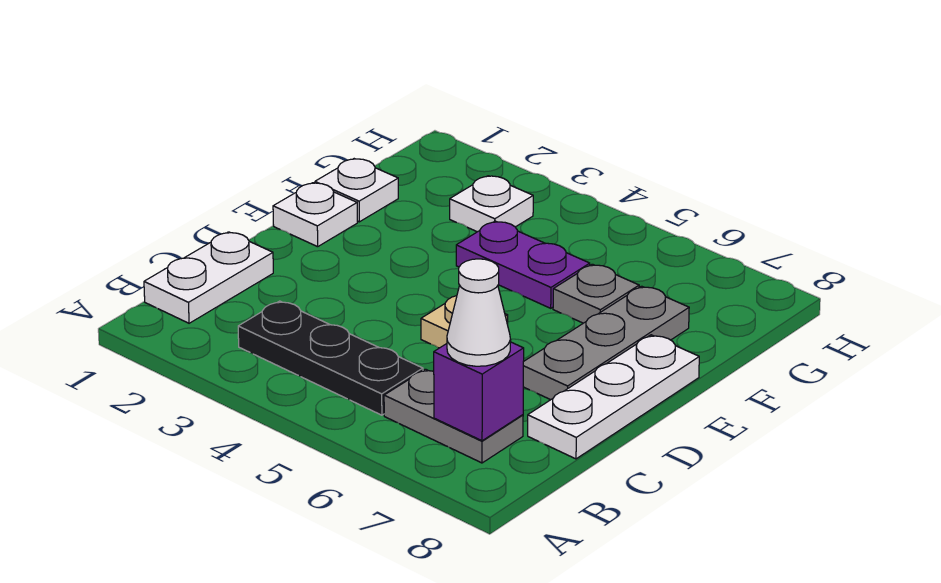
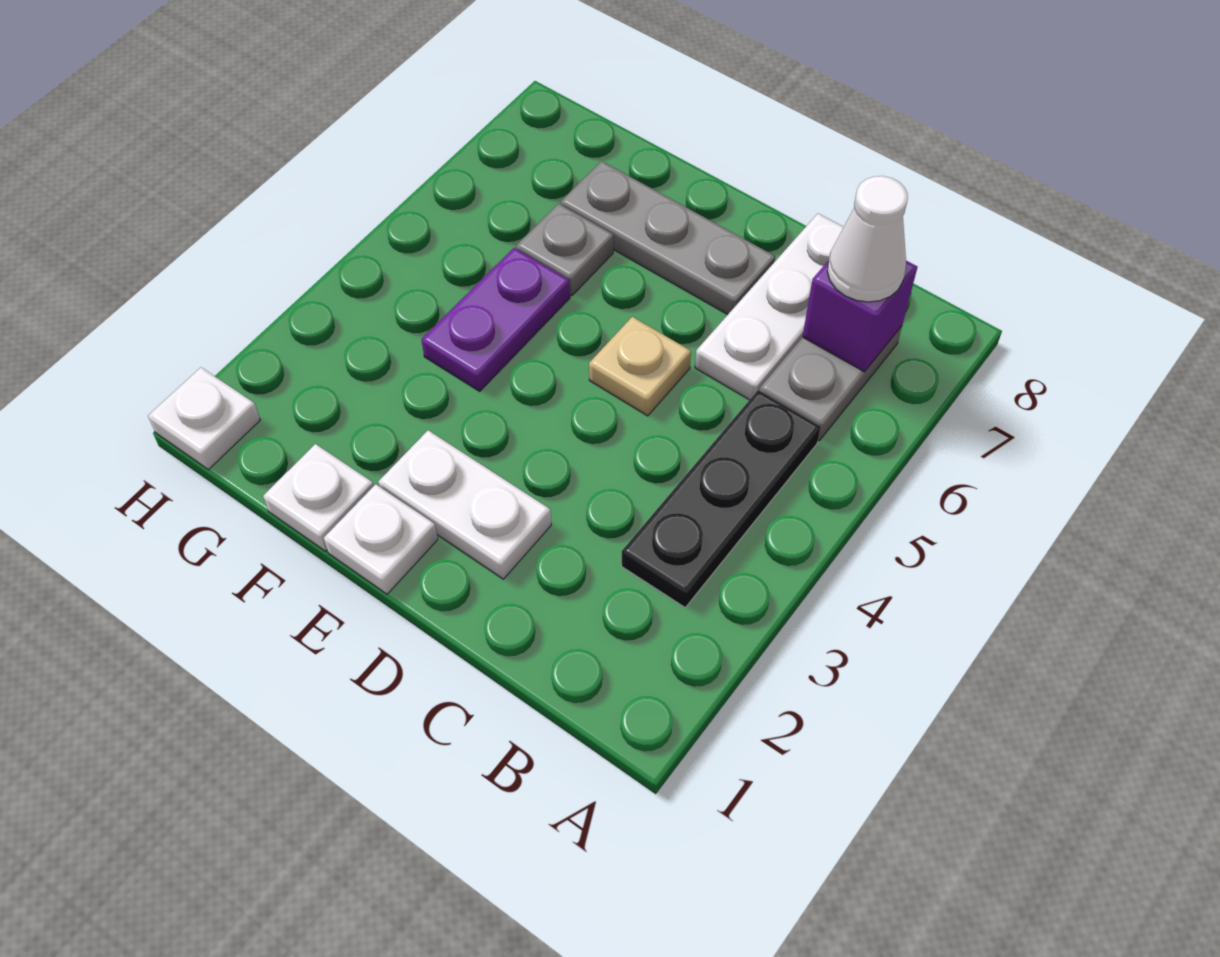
white plate B1:C1 level 1 -> white plate D2:E2 level 1
white plate C8:E8 level 1 -> white plate C6:C8 level 1
white plate G3 level 1 -> white plate H1 level 1

